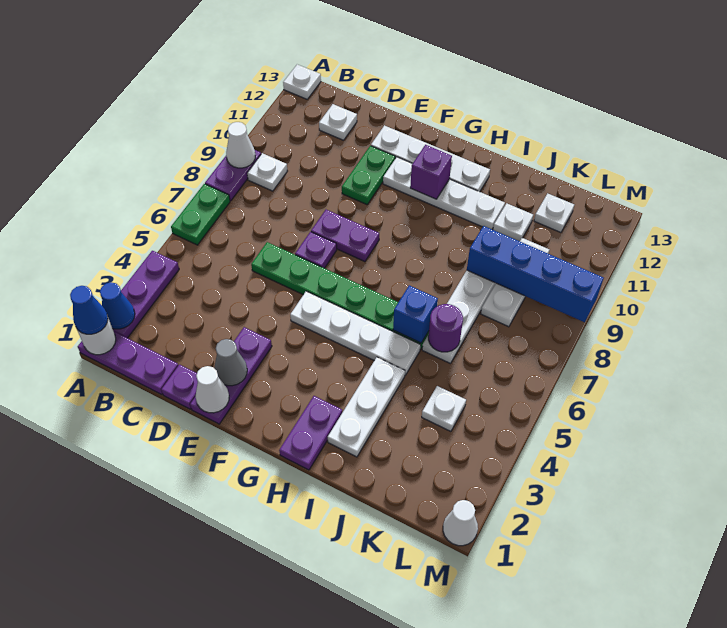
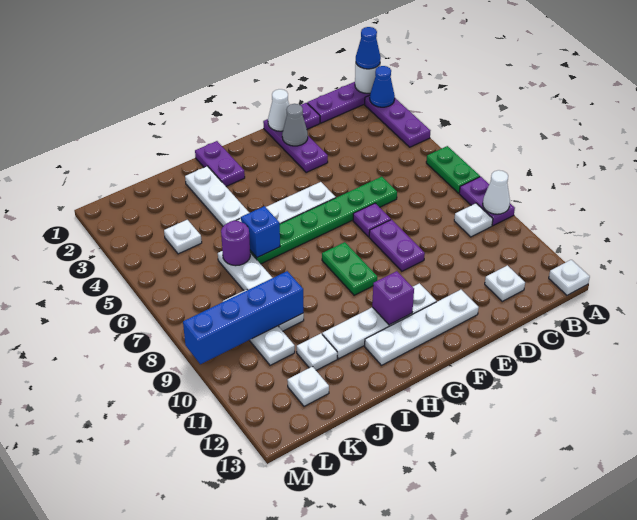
purple plate E8:F8 level 1 -> purple plate E8:E9 level 1
green plate E10:E11 level 1 -> green plate G8:G9 level 1
white cone M1 level 1 -> none

